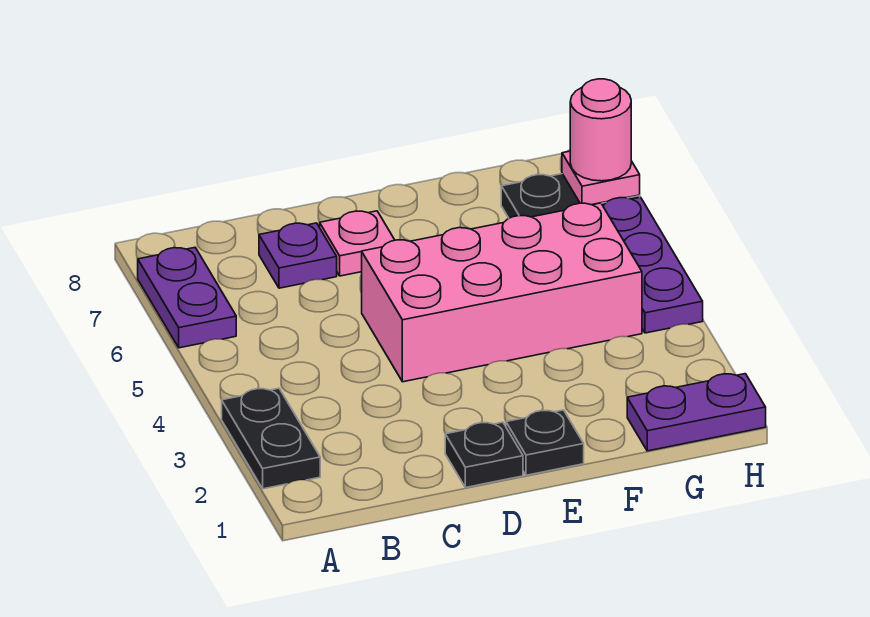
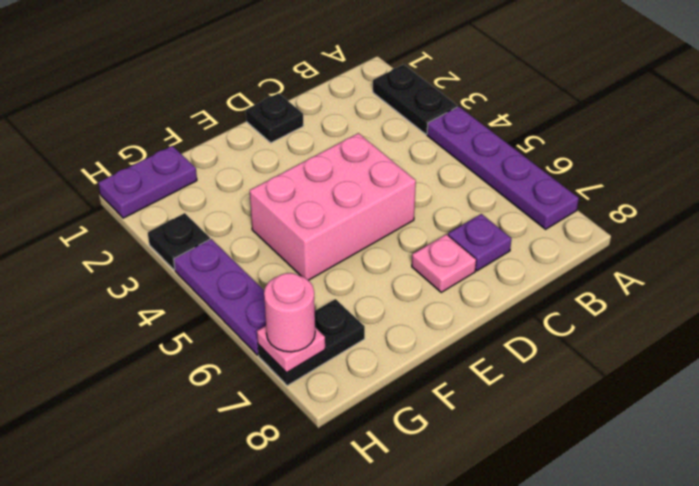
purple plate A6:A7 level 1 -> purple plate A4:A7 level 1
pink brick D4:G5 level 1 -> pink brick D4:F5 level 1
black plate E1 level 1 -> black plate H3 level 1

